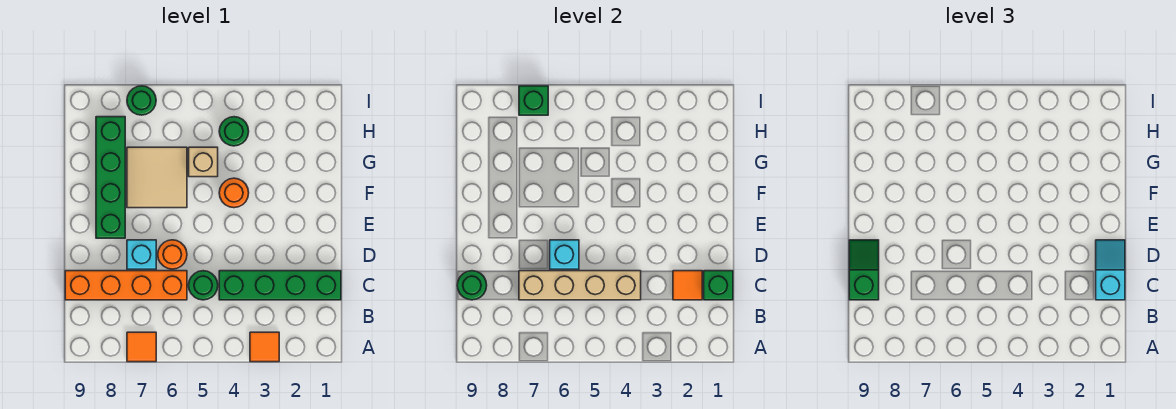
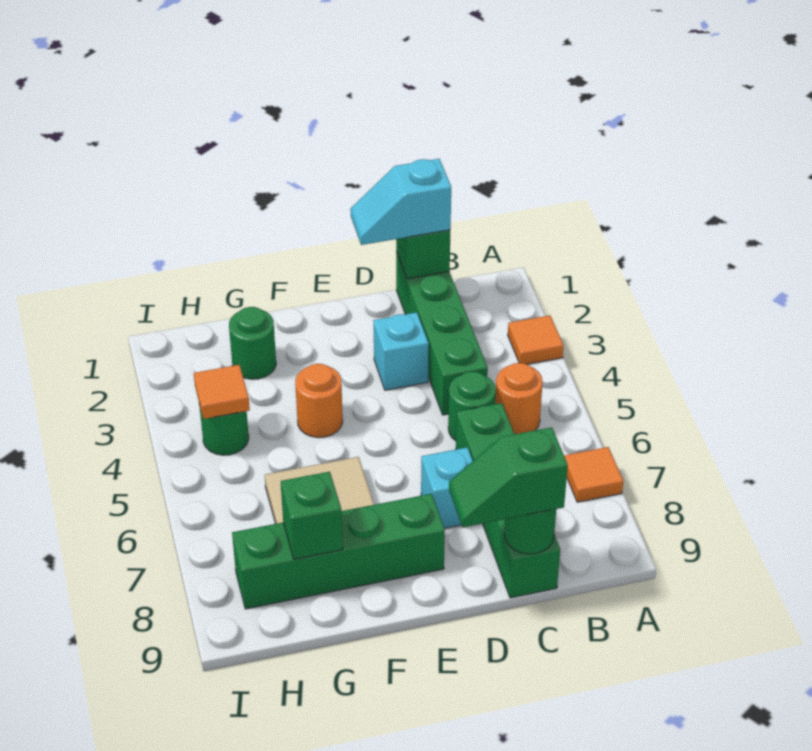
orange tile C2 level 2 -> orange tile H4 level 2
tan brick C4:C7 level 2 -> none
orange brick C6:C9 level 1 -> green brick C6:C9 level 1
orange round brick D6 level 1 -> orange round brick B5 level 1
cyan brick D6 level 2 -> cyan brick D3 level 1
tan brick G5 level 1 -> none
green round brick I7 level 1 -> green round brick G2 level 1
green brick I7 level 2 -> green brick G8 level 2

